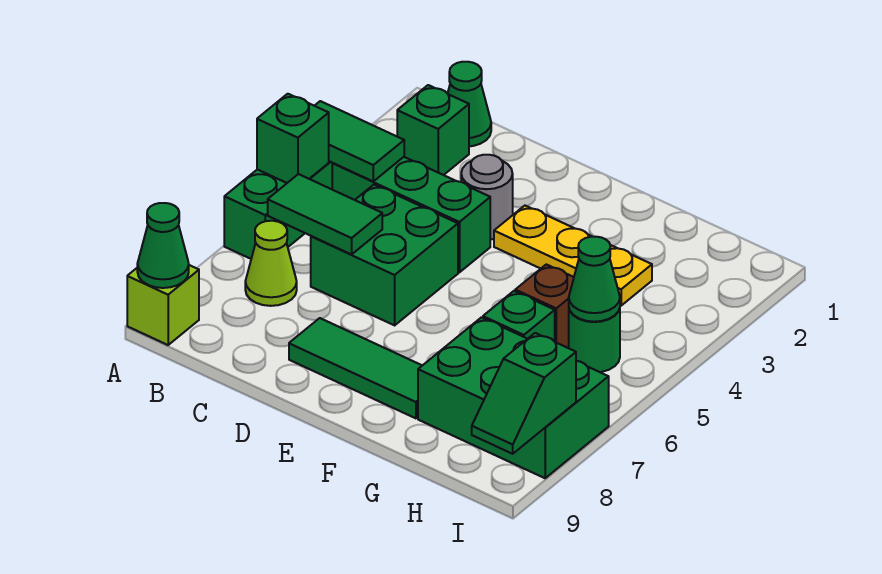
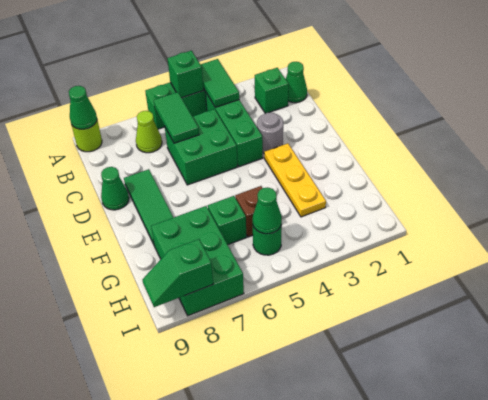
lime brick A9 level 1 -> lime round brick A9 level 1
none -> green cone D9 level 1

